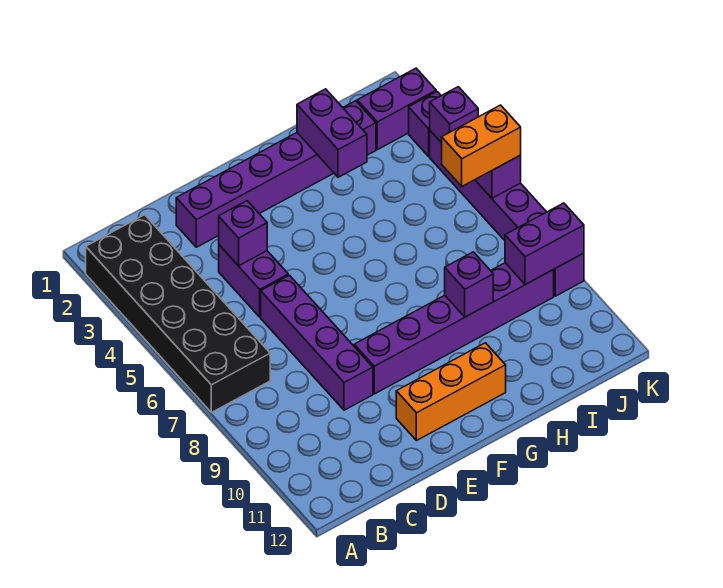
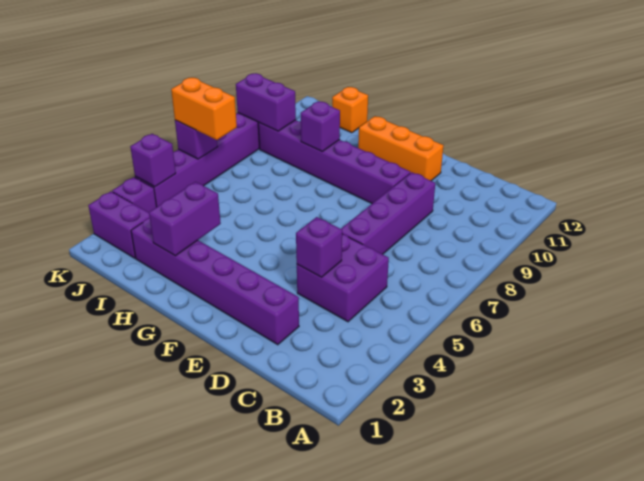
black brick A2:B7 level 1 -> none
purple brick D4:D5 level 1 -> purple brick C4:D5 level 1
none -> orange brick I12 level 1

